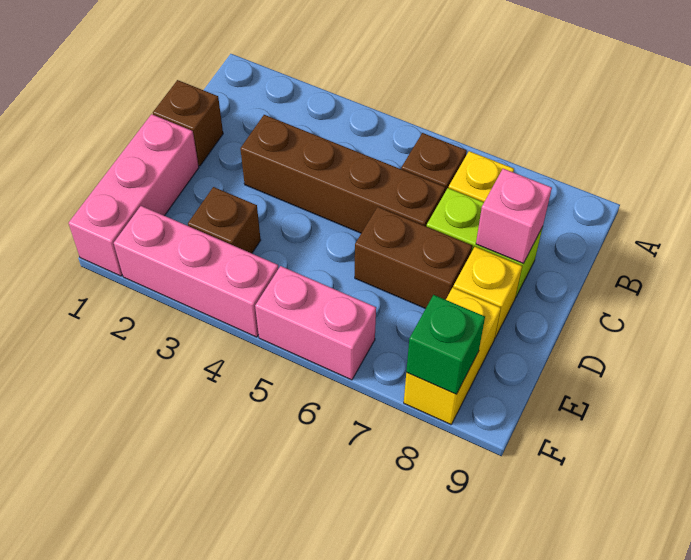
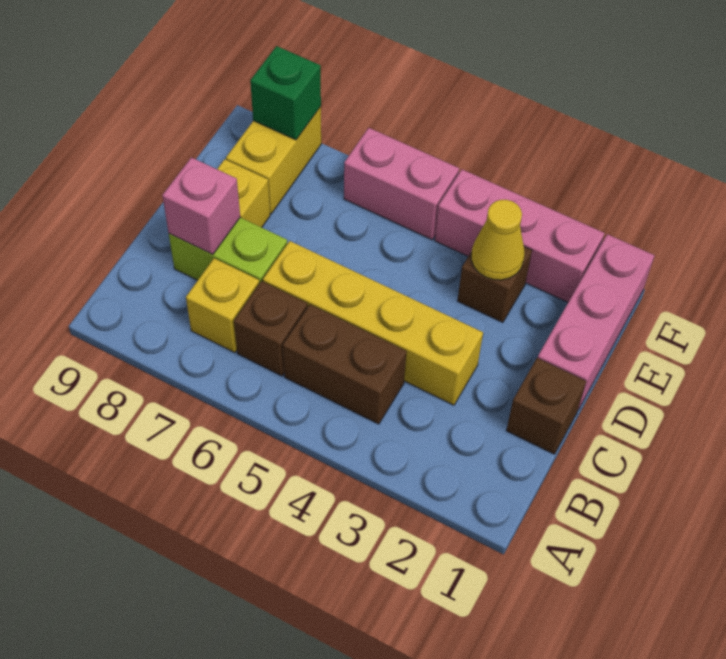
brown brick C3:C6 level 1 -> yellow brick C3:C6 level 1
brown brick D6:D7 level 1 -> brown brick B4:B5 level 1
none -> yellow cone E3 level 2

